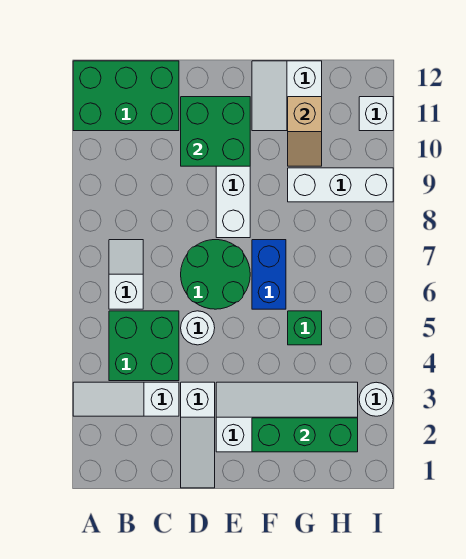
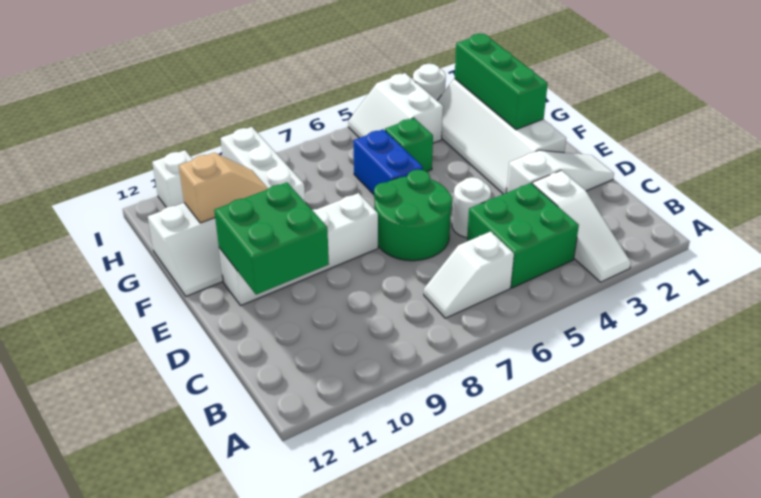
green brick A11:C12 level 1 -> none
blue brick F6:F7 level 1 -> blue brick F6:G6 level 1
none -> white slope H4:I5 level 1 top 4

